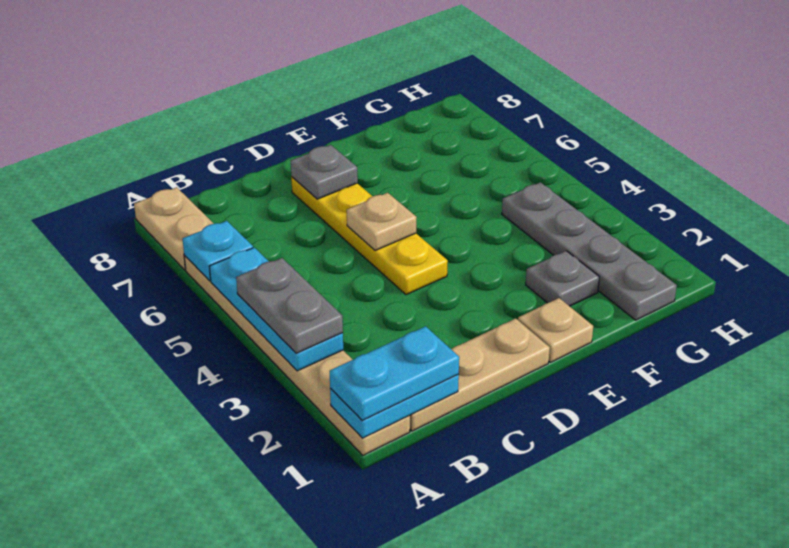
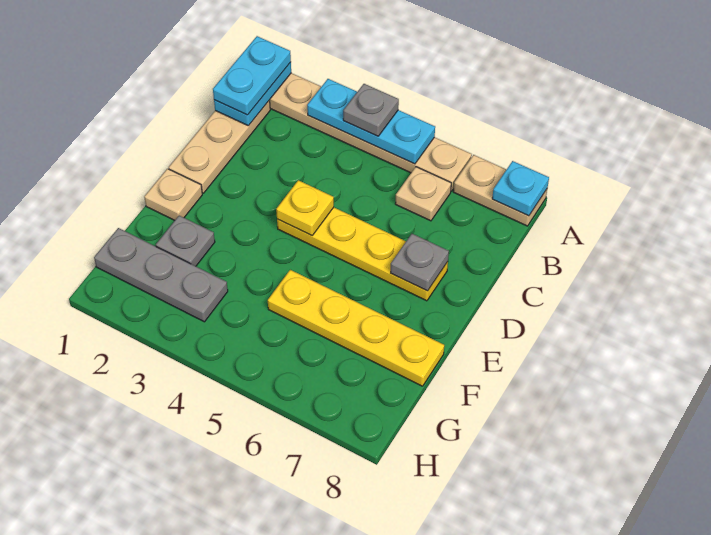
grey plate A3:A4 level 3 -> grey plate A4 level 3
cyan plate A6 level 2 -> cyan plate A8 level 2
none -> yellow plate D4 level 2
tan plate D5 level 2 -> tan plate B6 level 1
none -> yellow plate F5:F8 level 1
grey plate G1:G4 level 1 -> grey plate G1:G3 level 1

